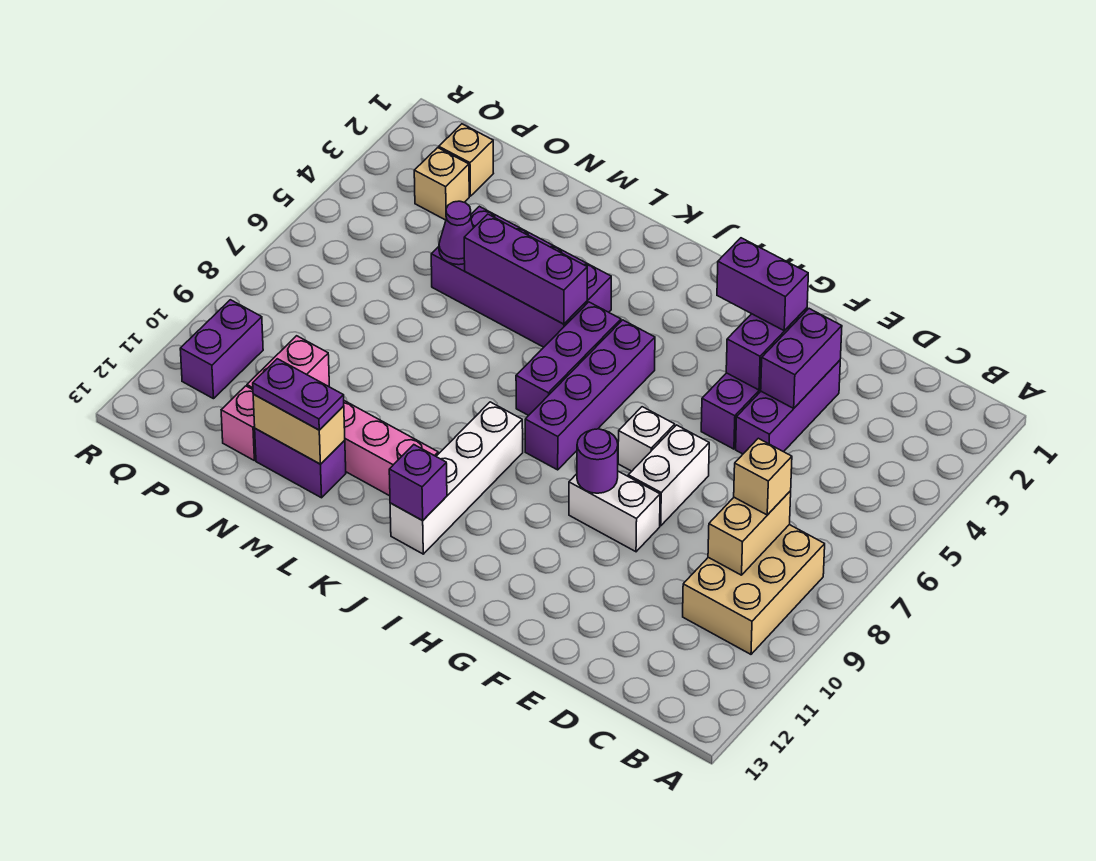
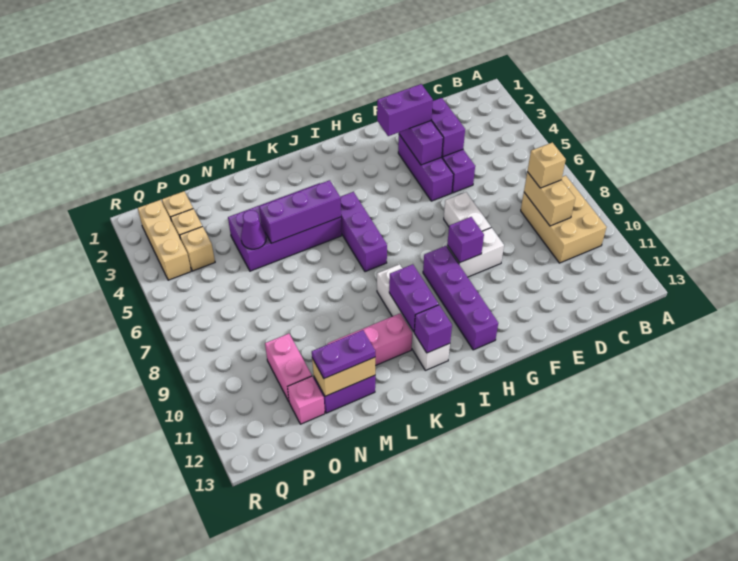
white brick G7 level 1 -> none
purple round brick G9 level 2 -> purple brick G9 level 2
purple brick I5:I8 level 1 -> purple brick H9:H12 level 1
none -> tan brick P4 level 1
none -> tan brick Q2:Q4 level 1
purple brick Q10:Q11 level 1 -> purple brick J10:J11 level 2

